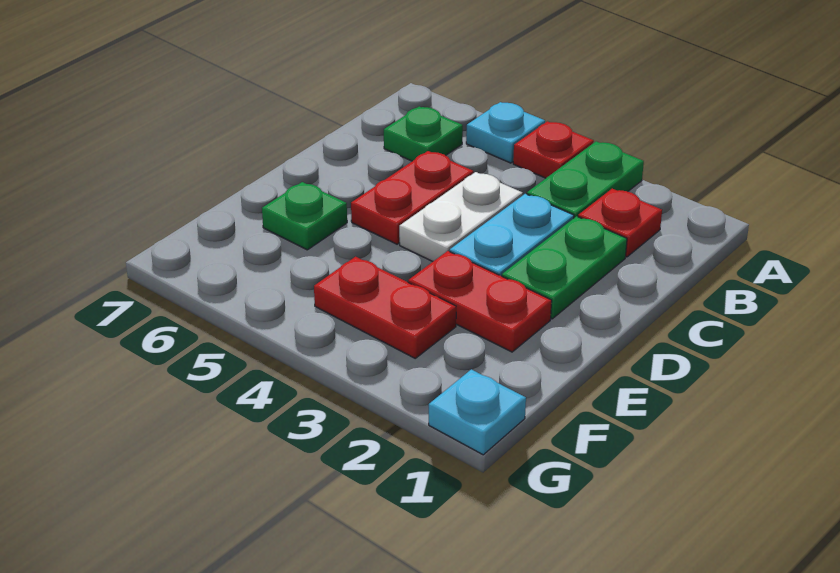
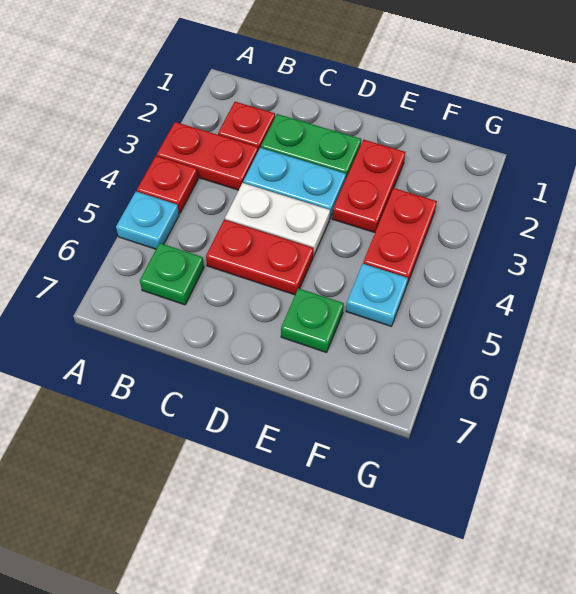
green plate A3:B3 level 1 -> red plate A3:B3 level 1
cyan plate G1 level 1 -> cyan plate F5 level 1

